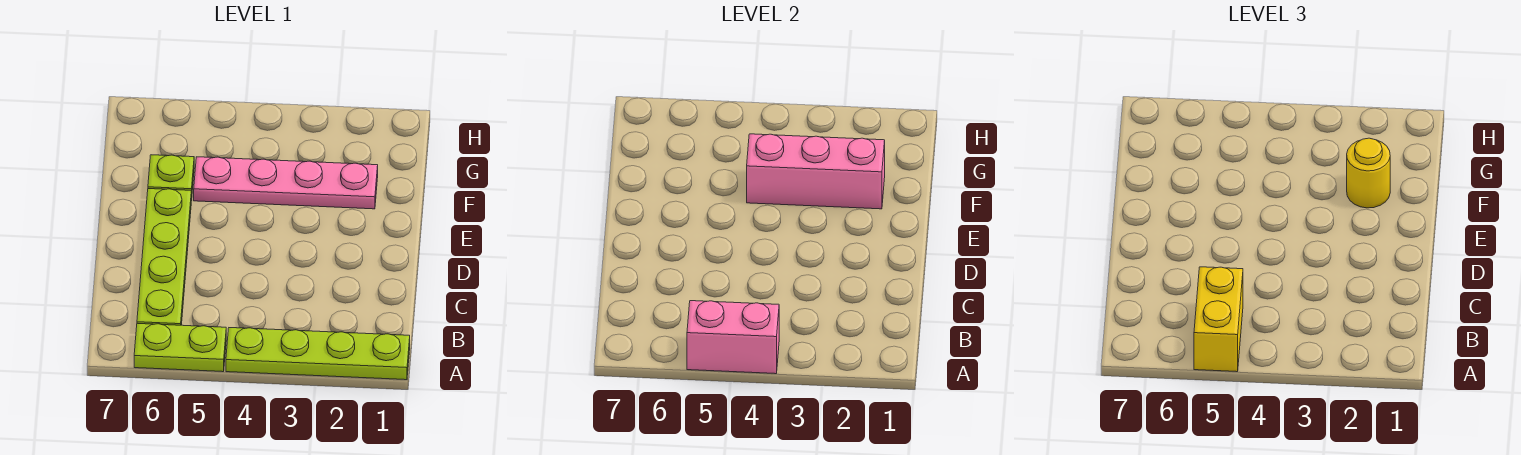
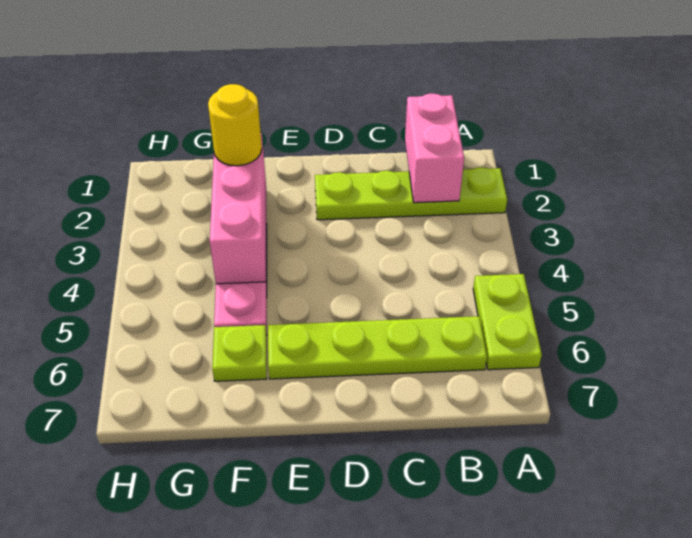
lime plate A1:A4 level 1 -> lime plate A2:D2 level 1
pink brick A4:A5 level 2 -> pink brick B1:B2 level 2
yellow brick A5:B5 level 3 -> none

